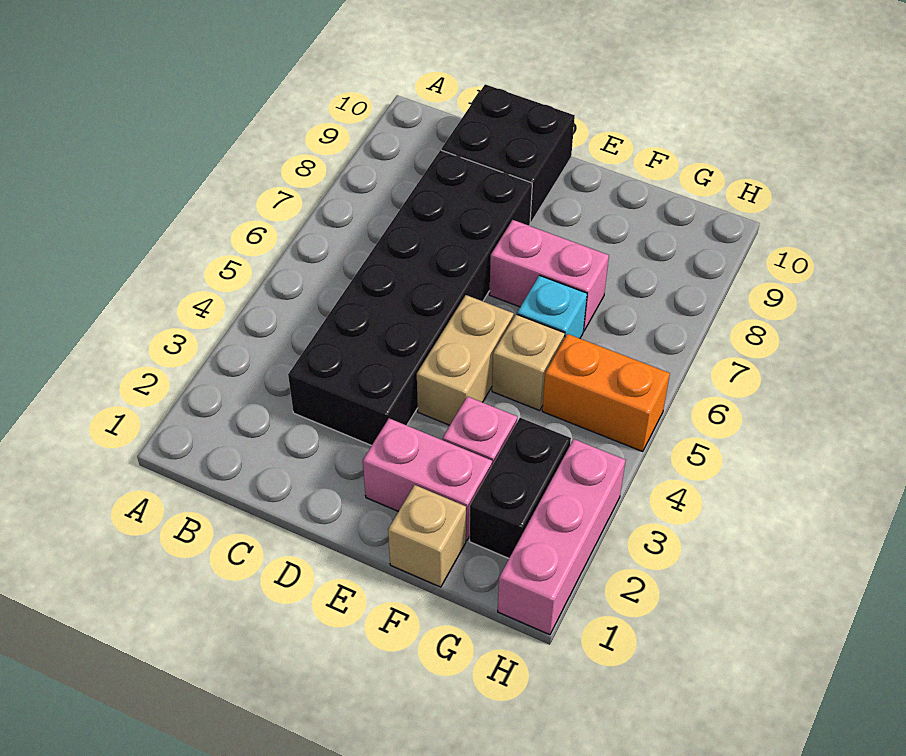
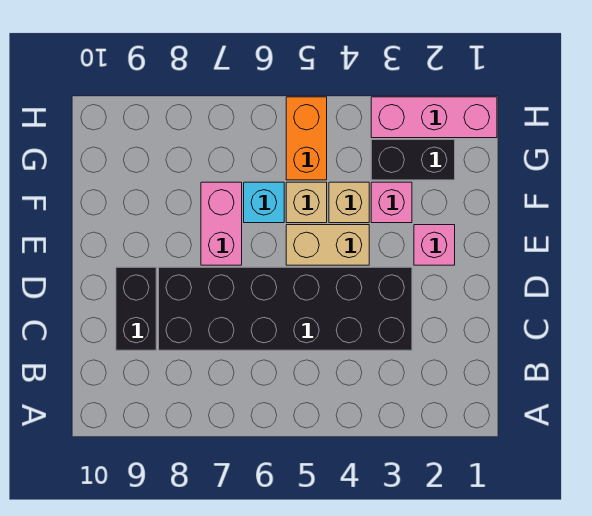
black brick C9:D10 level 1 -> black brick C9:D9 level 1
pink brick E2:F2 level 1 -> pink brick E2 level 1
tan brick F1 level 1 -> tan brick F4 level 1

